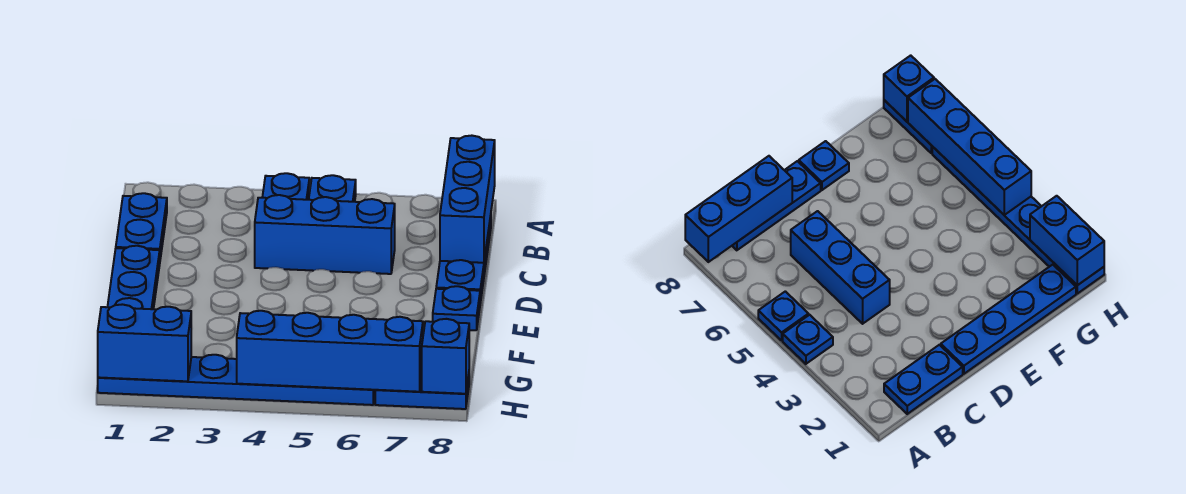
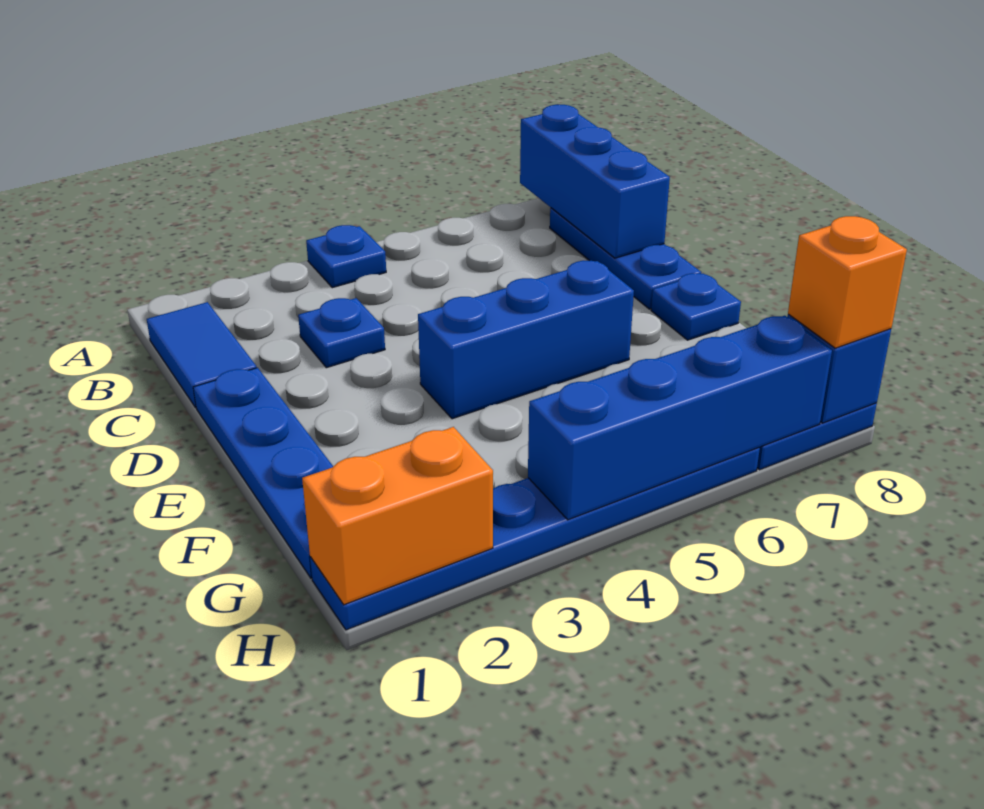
blue plate A5 level 1 -> blue plate C3 level 1
blue plate B1:C1 level 1 -> blue tile B1:C1 level 1
blue brick C4:C6 level 1 -> blue brick E4:E6 level 1
blue brick H1:H2 level 2 -> orange brick H1:H2 level 2
none -> orange brick H8 level 3

